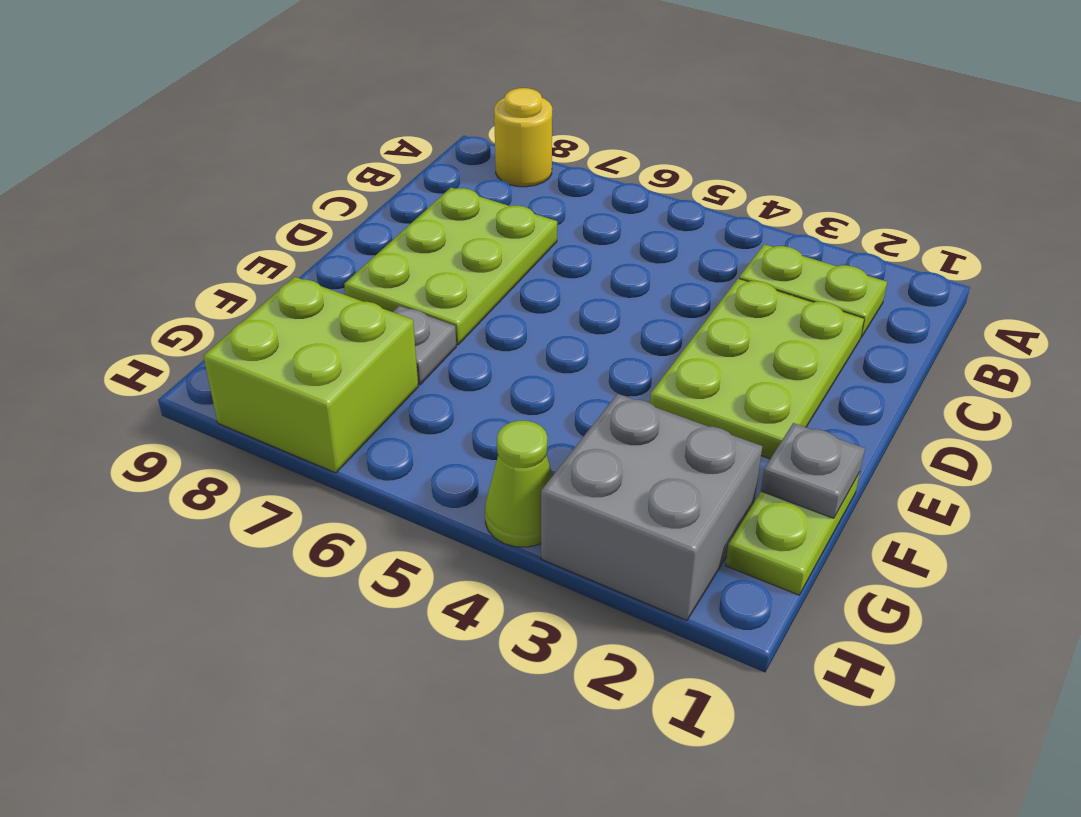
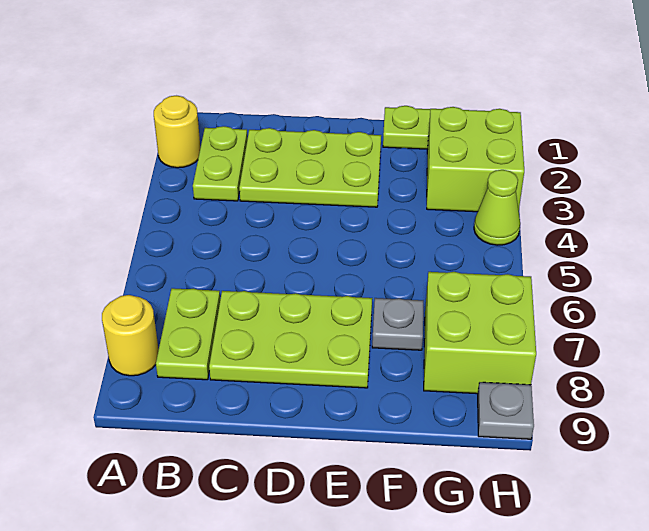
none -> yellow round brick A2 level 1
none -> lime plate B7:B8 level 1
grey plate F1 level 2 -> grey plate H9 level 1
grey brick G2:H3 level 1 -> lime brick G2:H3 level 1

